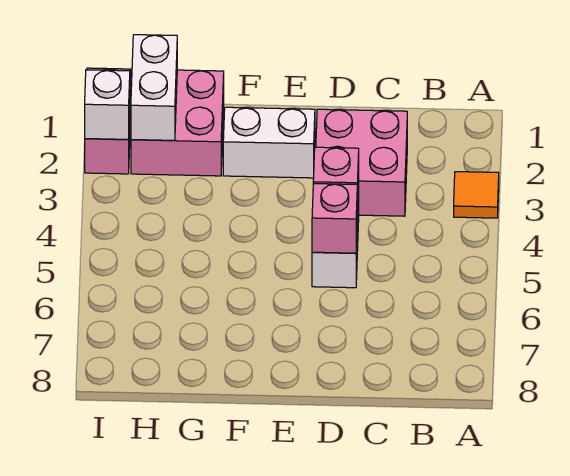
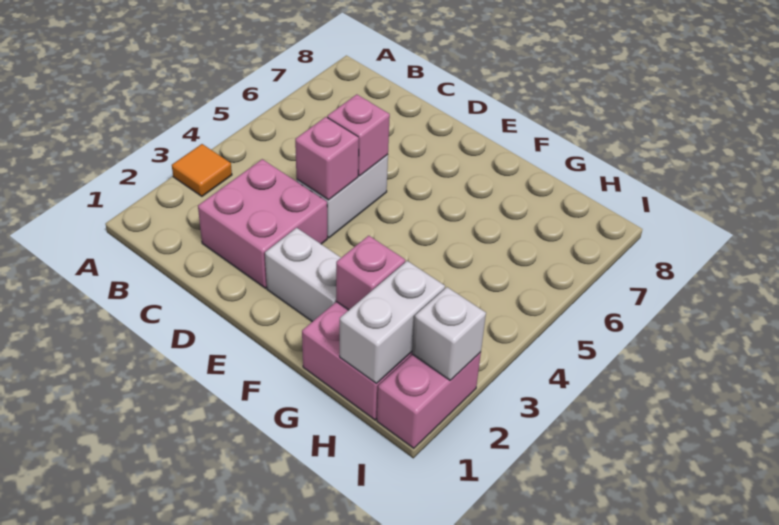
none -> pink brick G2 level 2

